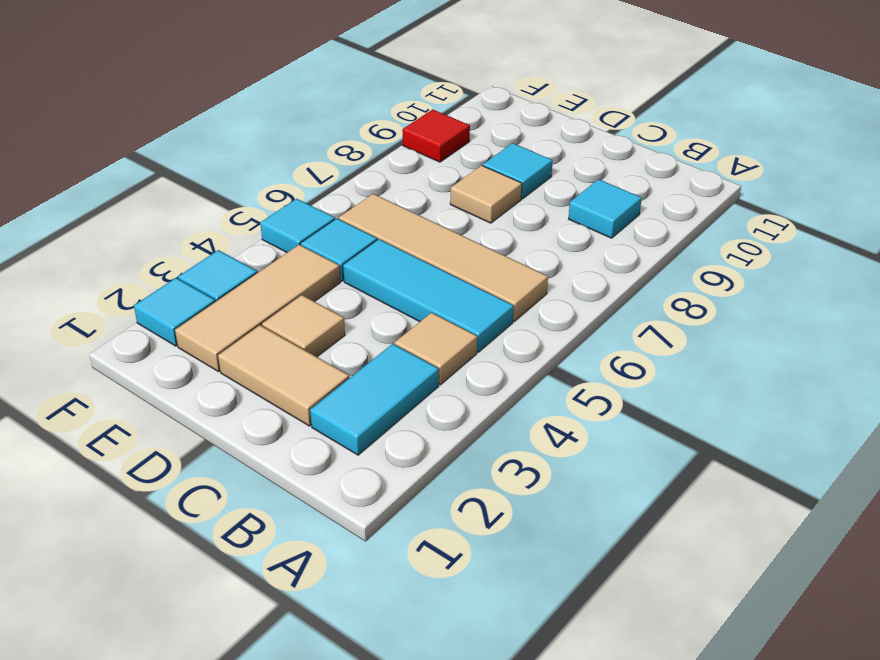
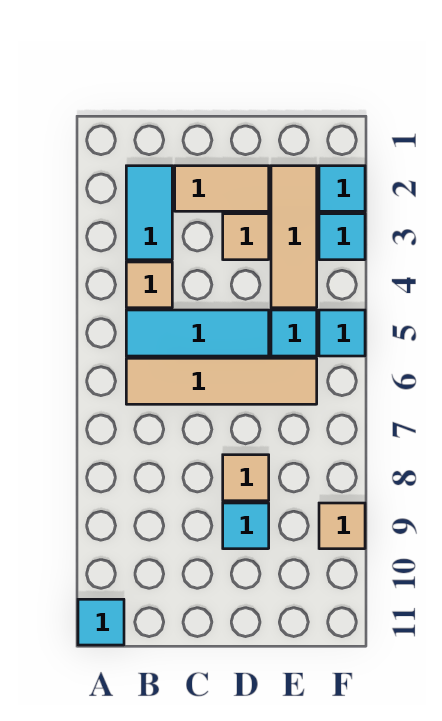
cyan tile B9 level 1 -> cyan tile A11 level 1
red tile F9 level 1 -> tan tile F9 level 1

